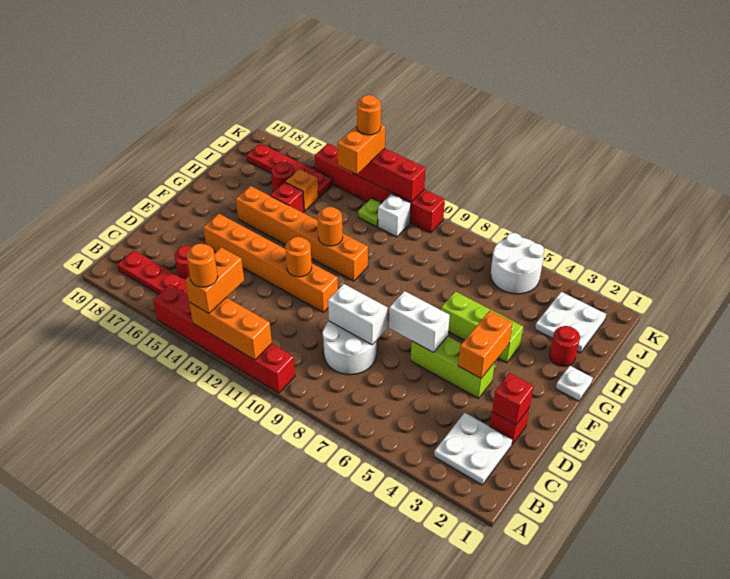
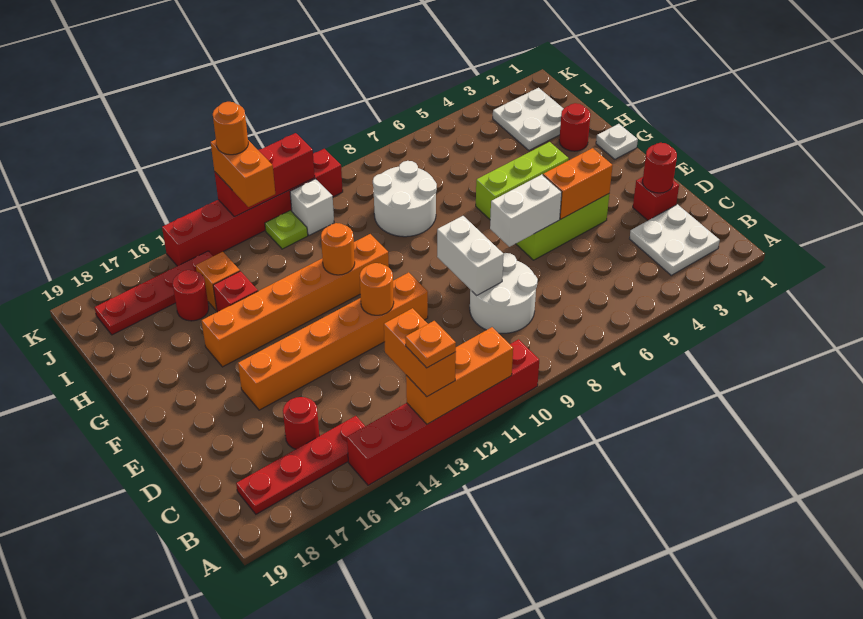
orange round brick A13 level 4 -> orange plate A13 level 4
red brick D2 level 2 -> red round brick D2 level 2
white brick D8:D9 level 2 -> white brick D9:E9 level 2
orange brick E4:F4 level 2 -> orange brick E4:E5 level 2
white round brick J5:K6 level 1 -> white round brick H8:I9 level 1

